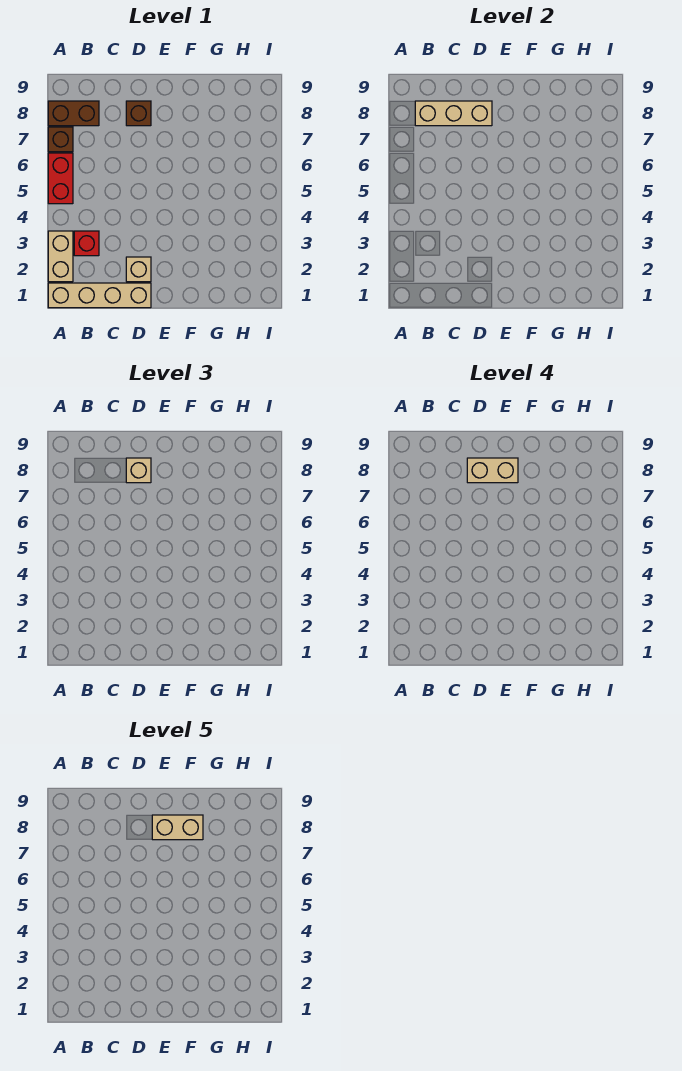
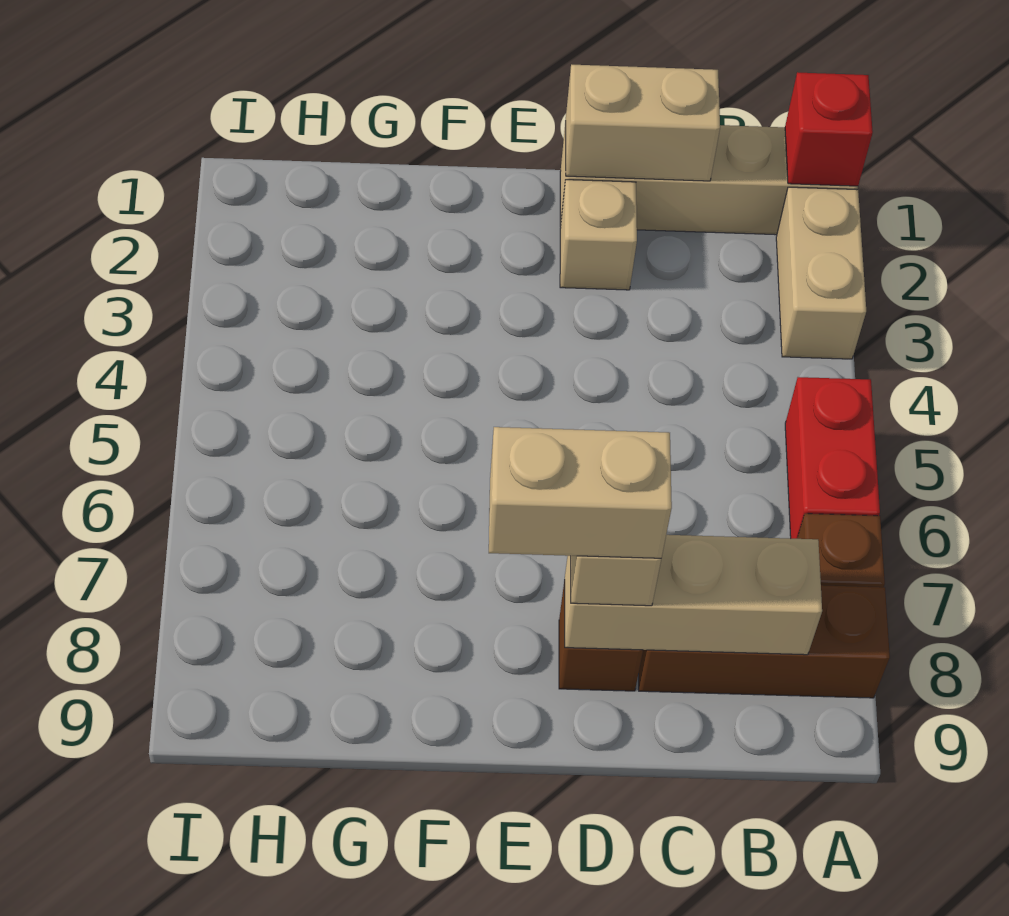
brown brick A8:B8 level 1 -> brown brick A8:C8 level 1
red brick B3 level 1 -> red brick A1 level 2
tan brick E8:F8 level 5 -> tan brick C1:D1 level 2

